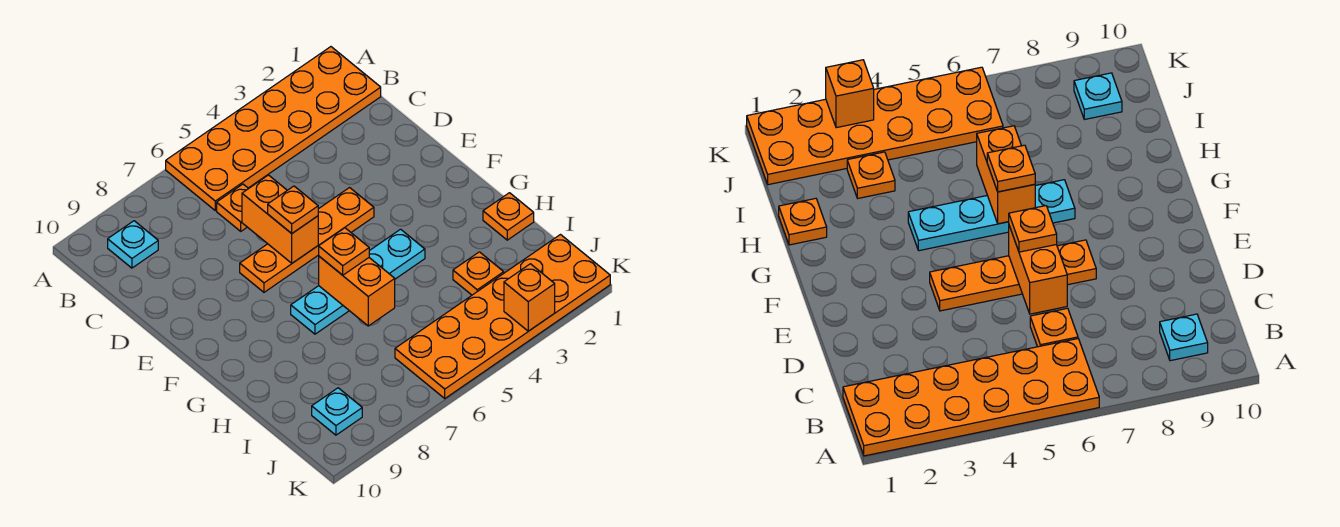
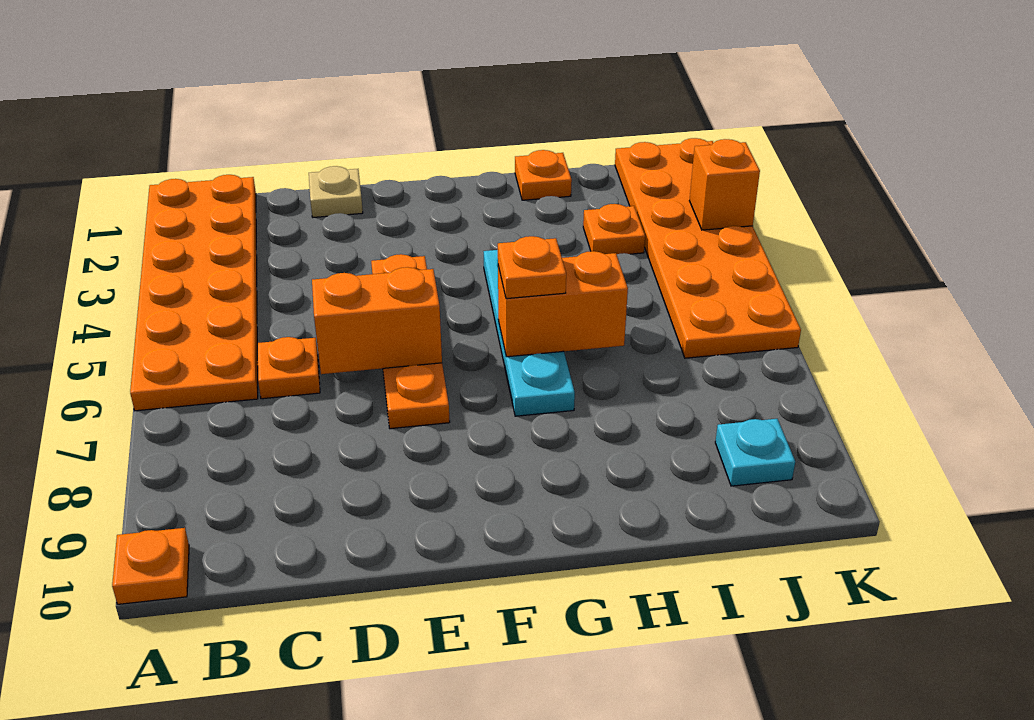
cyan plate B9 level 1 -> none
none -> tan plate D1 level 1
orange plate E6 level 3 -> orange plate A10 level 1

